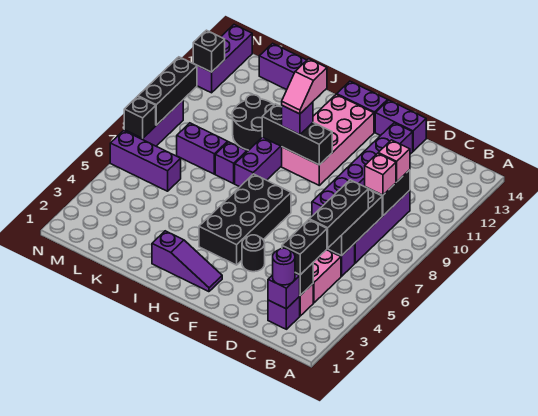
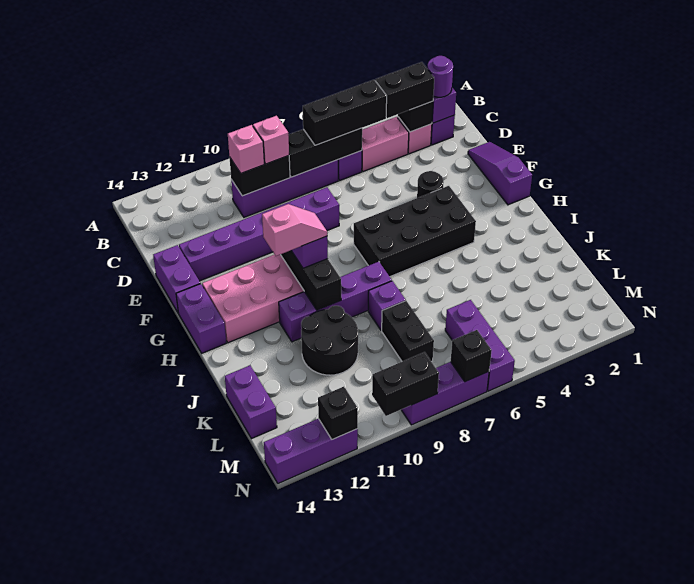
purple slope G2:I2 level 1 top I -> purple slope E1:G1 level 1 top G
purple brick K8:L8 level 1 -> black brick K8:L8 level 1
black brick N8:N10 level 2 -> black brick N9:N10 level 2

